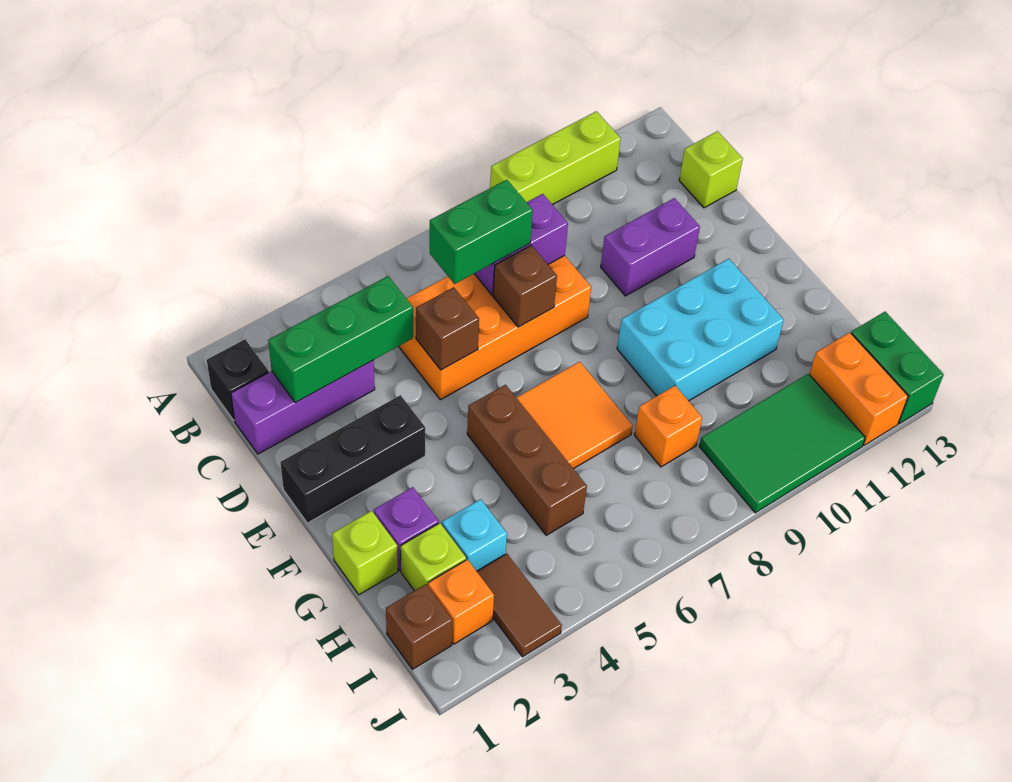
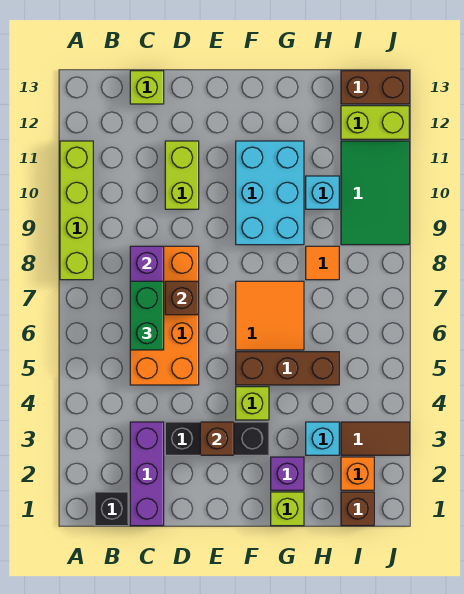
lime brick A9:A11 level 1 -> lime brick A8:A11 level 1
green brick C2:C4 level 2 -> none
brown brick D5 level 2 -> brown brick E3 level 2
purple brick D10:D11 level 1 -> lime brick D10:D11 level 1
black brick E1:E3 level 1 -> black brick D3:F3 level 1
lime brick H2 level 1 -> lime brick F4 level 1
orange brick H8 level 1 -> orange tile H8 level 1
none -> cyan brick H10 level 1
orange brick I12:J12 level 1 -> lime brick I12:J12 level 1
green brick I13:J13 level 1 -> brown brick I13:J13 level 1

